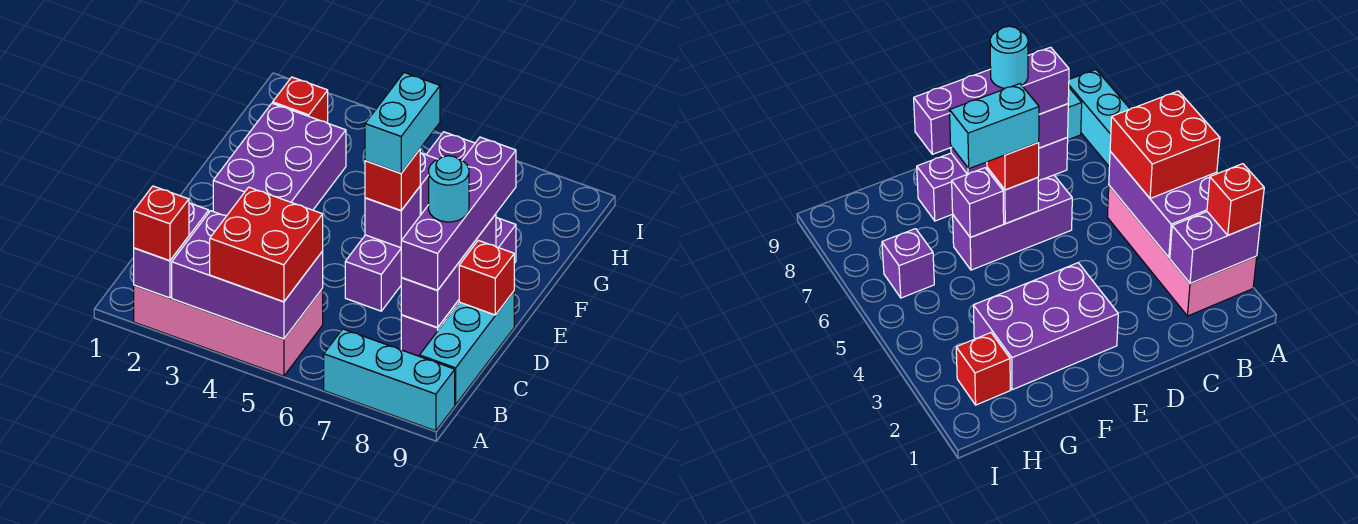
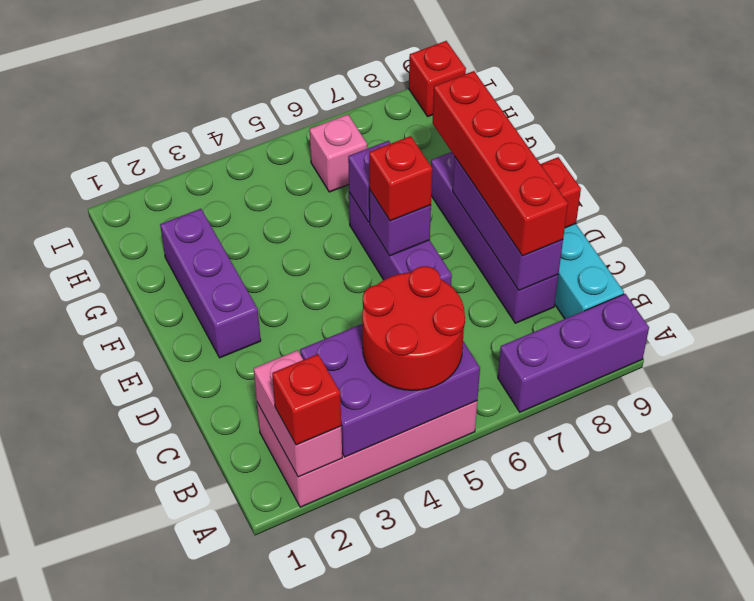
purple brick A2:B2 level 2 -> pink brick A2:B2 level 2
red brick A4:B5 level 3 -> red round brick A4:B5 level 3
cyan brick A7:A9 level 1 -> purple brick A7:A9 level 1
purple brick C8:F8 level 3 -> red brick C8:F8 level 3
cyan round brick D8 level 4 -> none
purple brick E2:G3 level 1 -> purple brick E2:G2 level 1
cyan brick E6:F6 level 4 -> none
red brick H2 level 1 -> red brick I9 level 1
purple brick H6 level 1 -> pink brick H6 level 1

